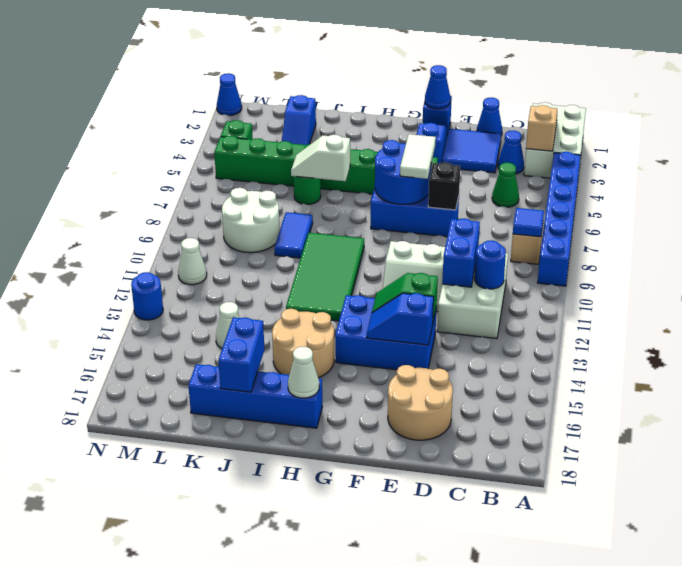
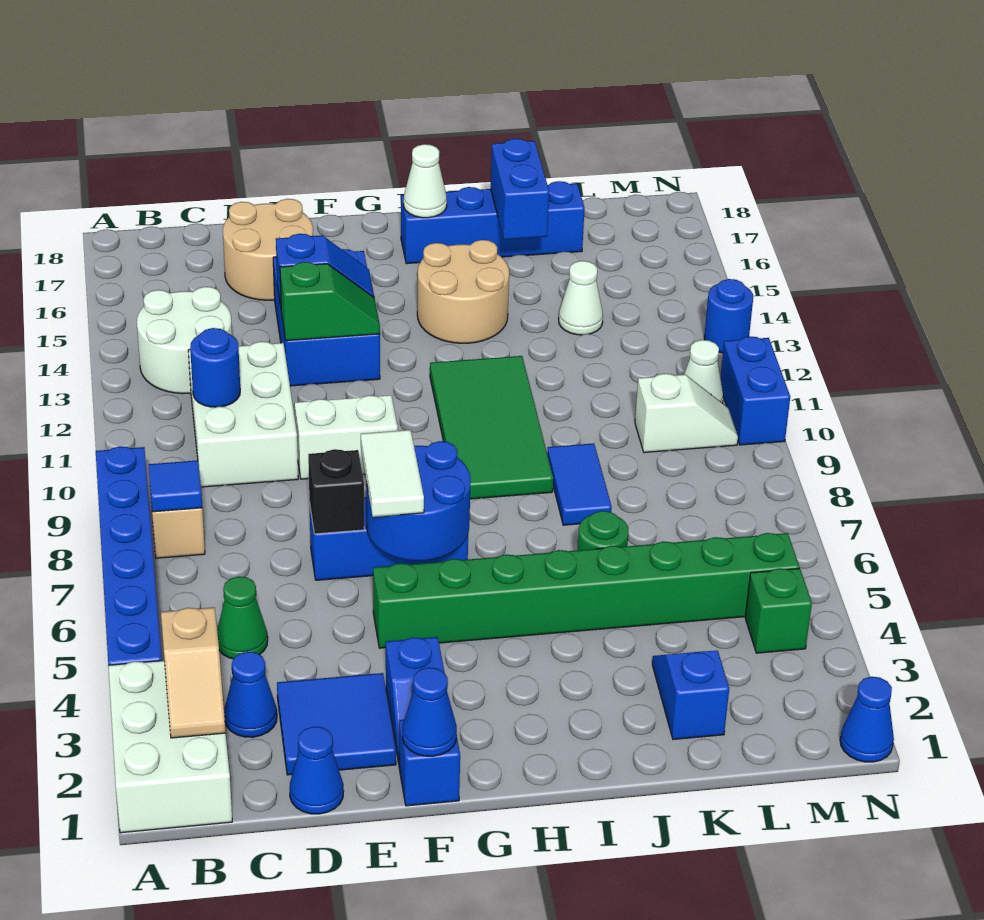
blue brick D10:D11 level 2 -> blue brick N10:N11 level 1
blue brick E13:G14 level 1 -> blue brick E13:F15 level 1
white slope I6:J6 level 2 top I -> white slope L10:M10 level 1 top L
white round brick K8:L9 level 1 -> white round brick B13:C14 level 1

